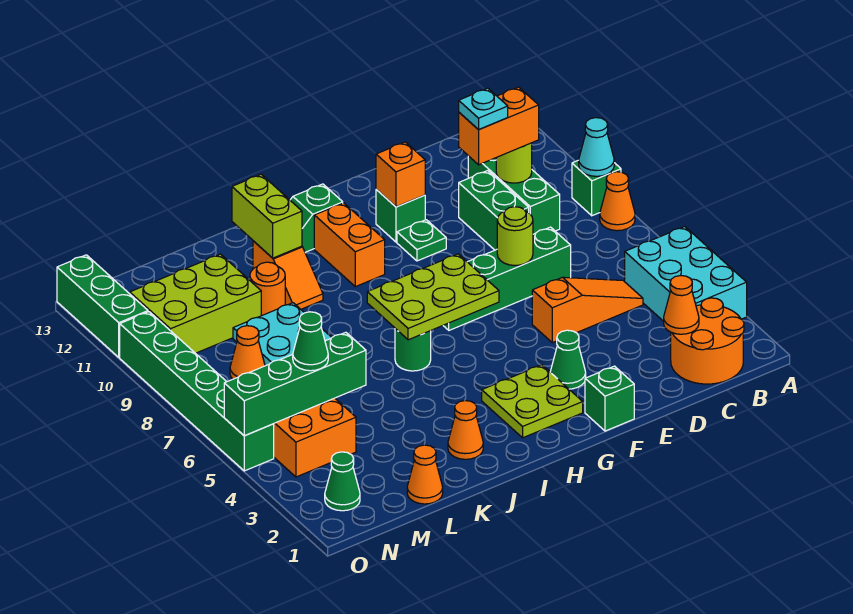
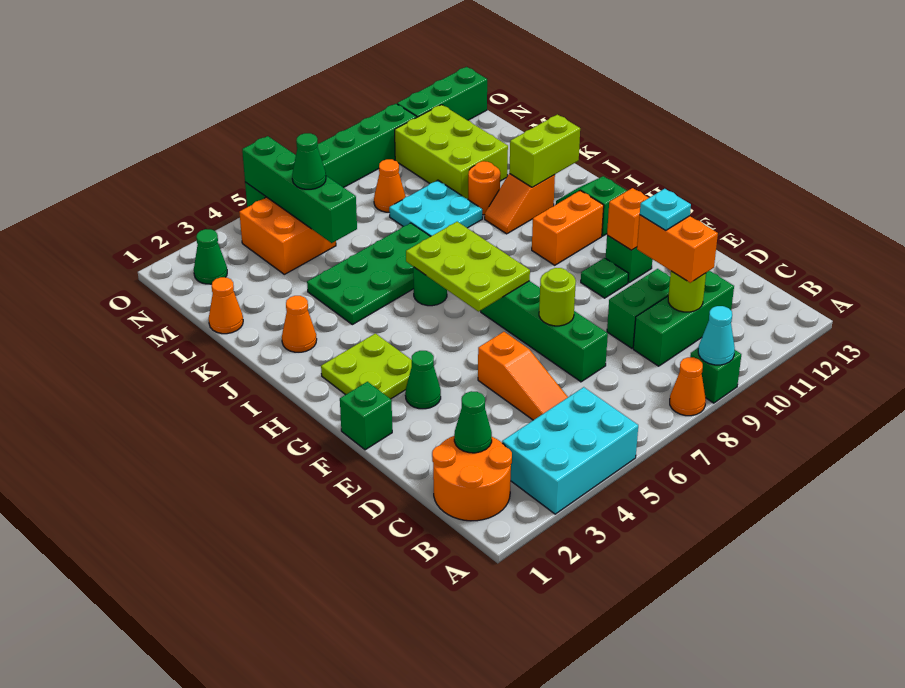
orange cone C2 level 2 -> green cone C2 level 2
none -> green plate J4:K7 level 1

